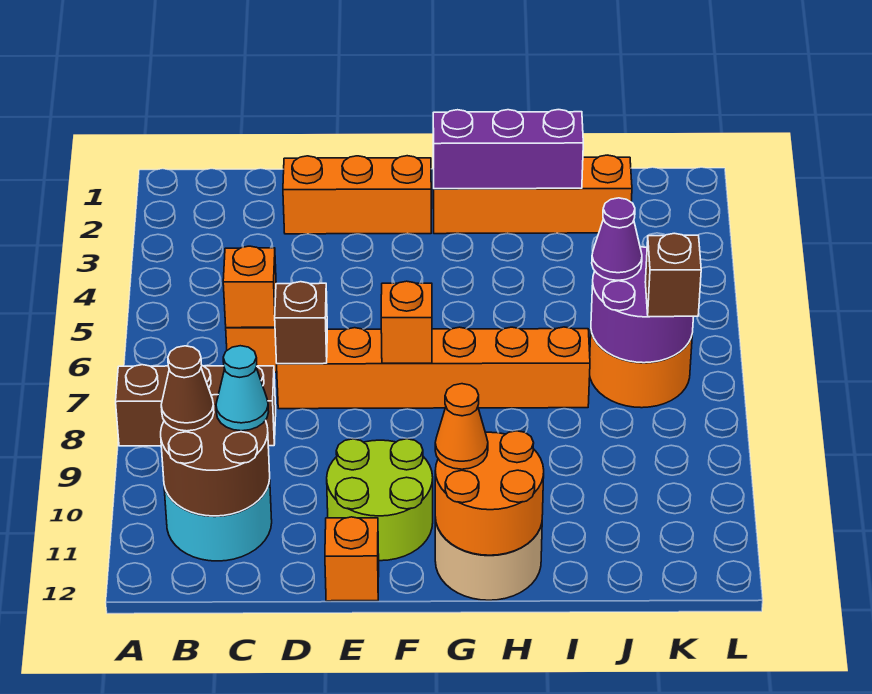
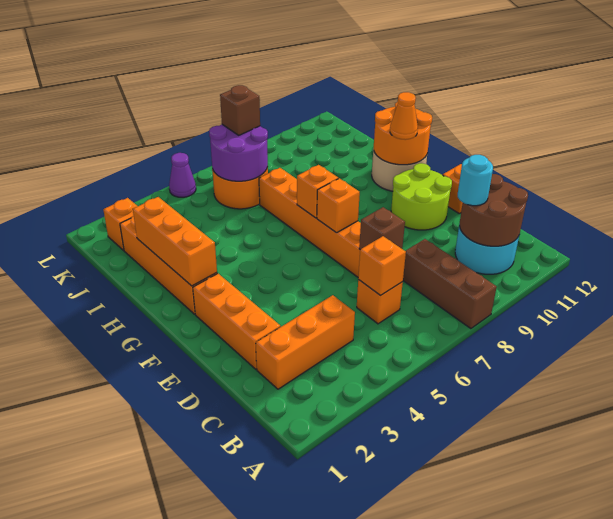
brown cone B10 level 3 -> none
none -> orange brick C2:C4 level 1
cyan cone C10 level 3 -> cyan round brick C10 level 3
purple brick G2:I2 level 2 -> orange brick G2:I2 level 2
none -> orange brick G7 level 2
purple cone J6 level 3 -> purple cone L5 level 1
none -> orange brick K2 level 1

